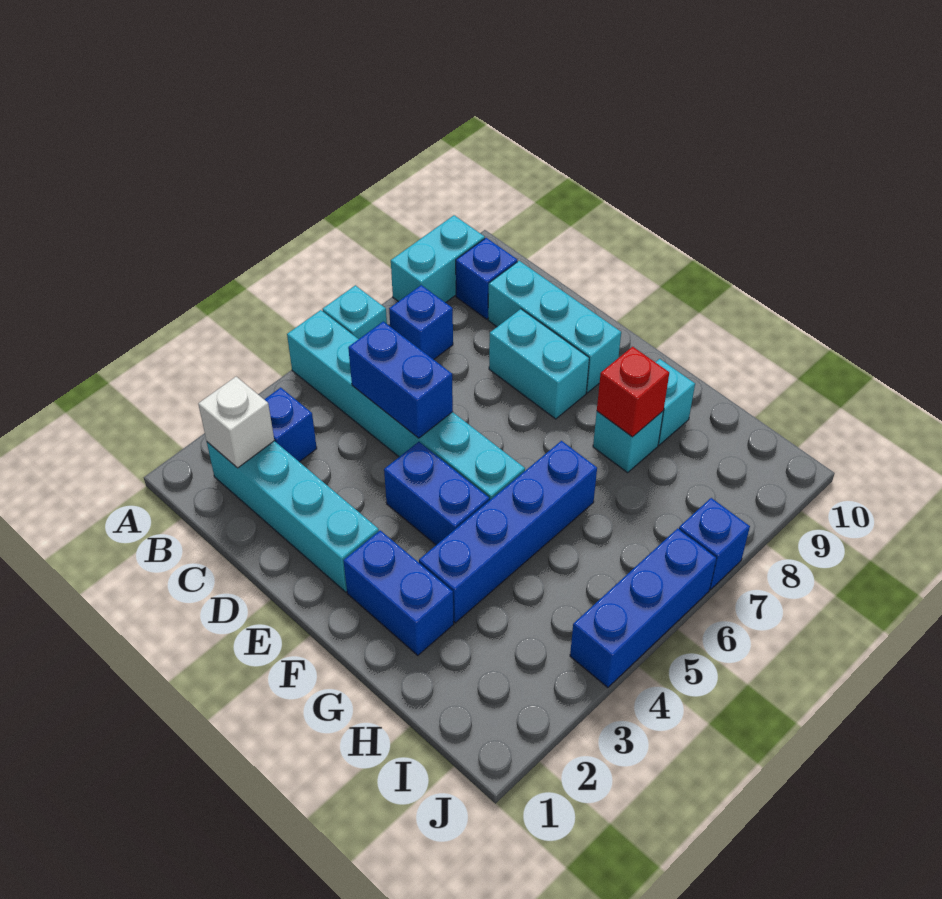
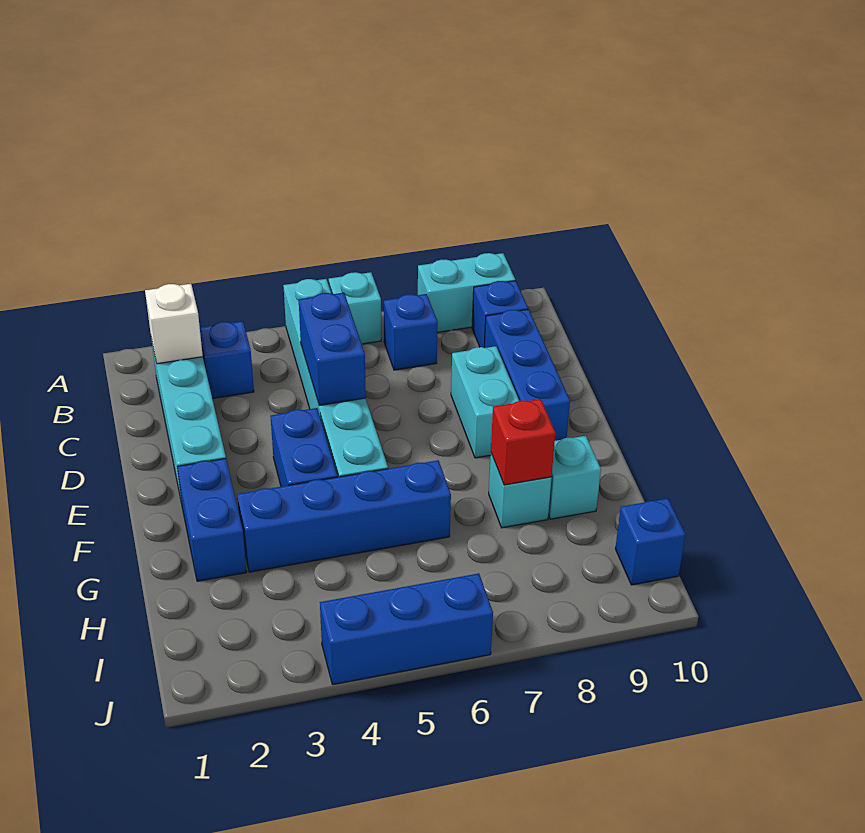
cyan brick C9:E9 level 1 -> blue brick C9:E9 level 1
blue brick J7 level 1 -> blue brick I10 level 1

